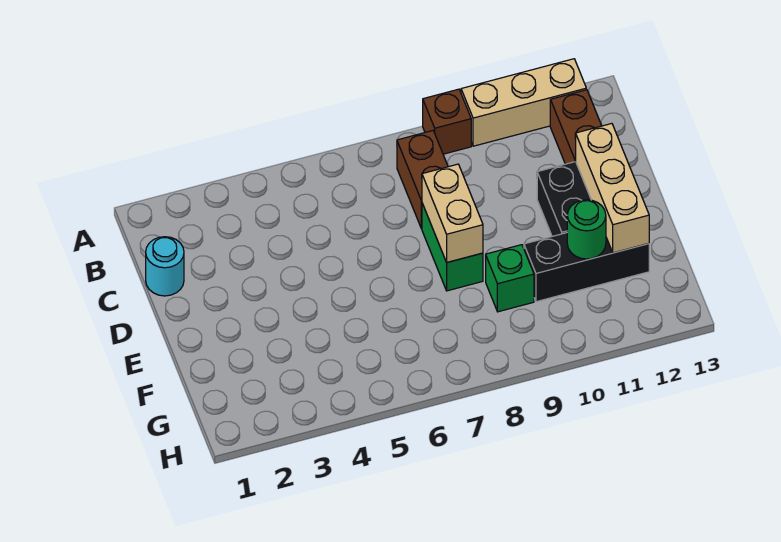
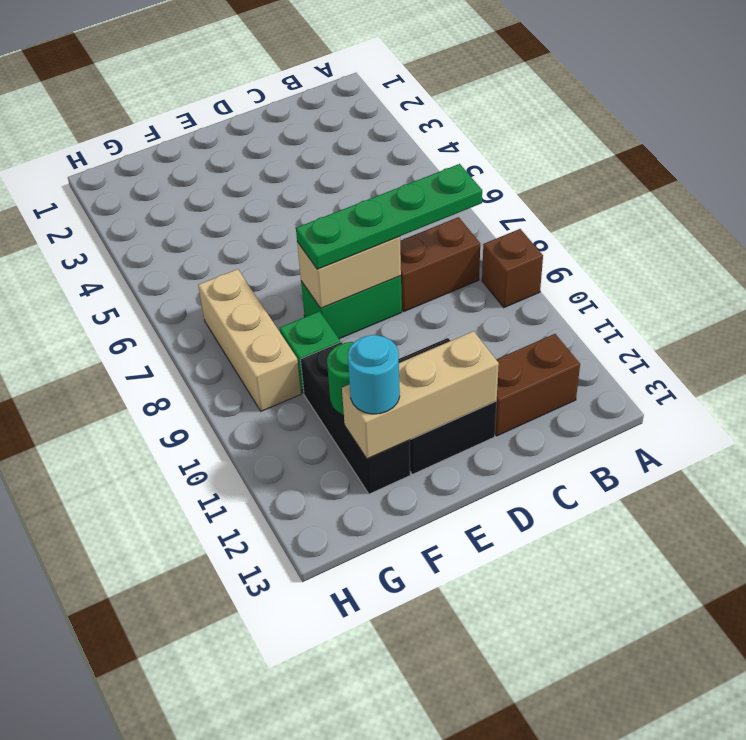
tan brick A10:A12 level 1 -> tan brick G7:G9 level 1
none -> green plate B8:E8 level 3
cyan round brick C1 level 1 -> cyan round brick F12 level 3

